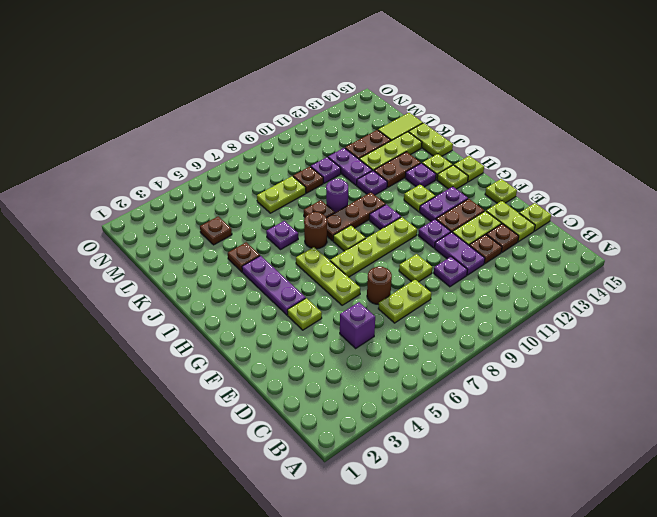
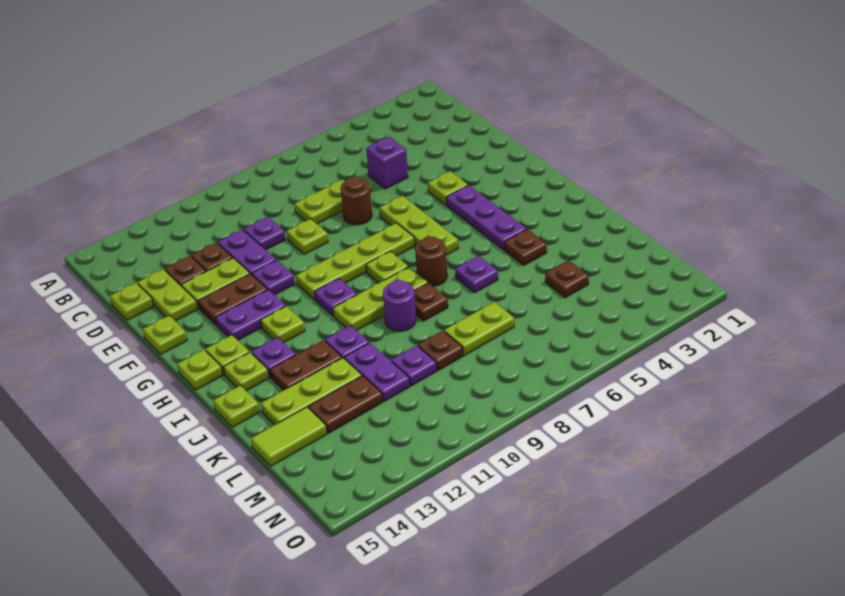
brown plate I8:I10 level 1 -> lime plate I8:I10 level 1
lime plate J15:K15 level 1 -> lime plate J15 level 1

